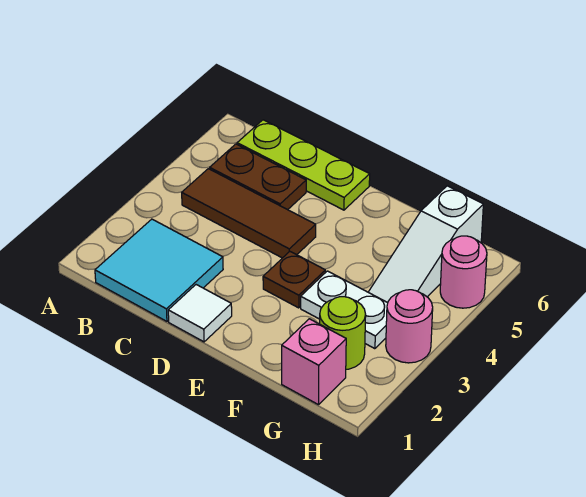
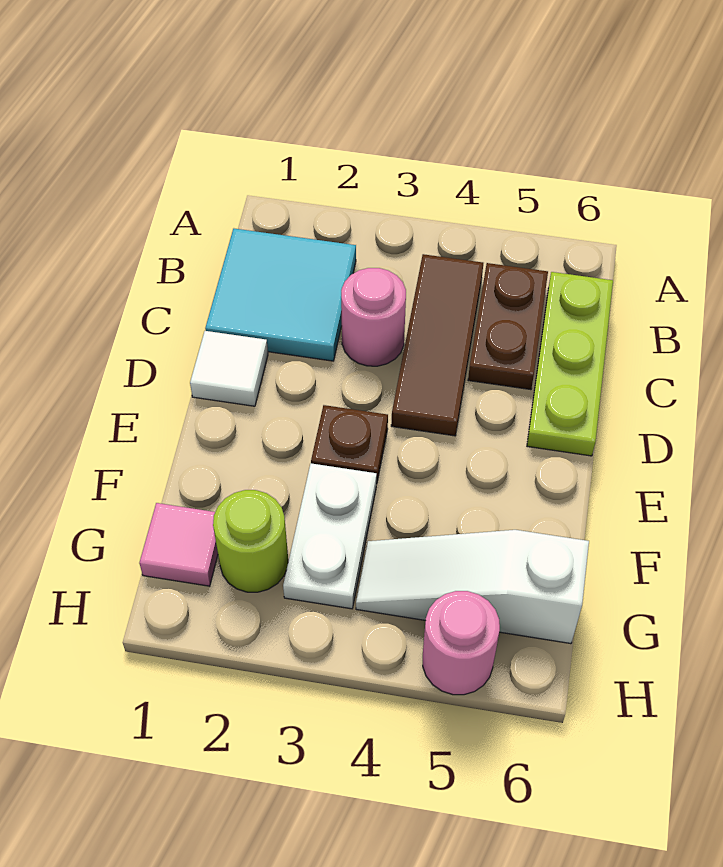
pink brick G1 level 1 -> pink tile G1 level 1
pink round brick H3 level 1 -> pink round brick C3 level 1

